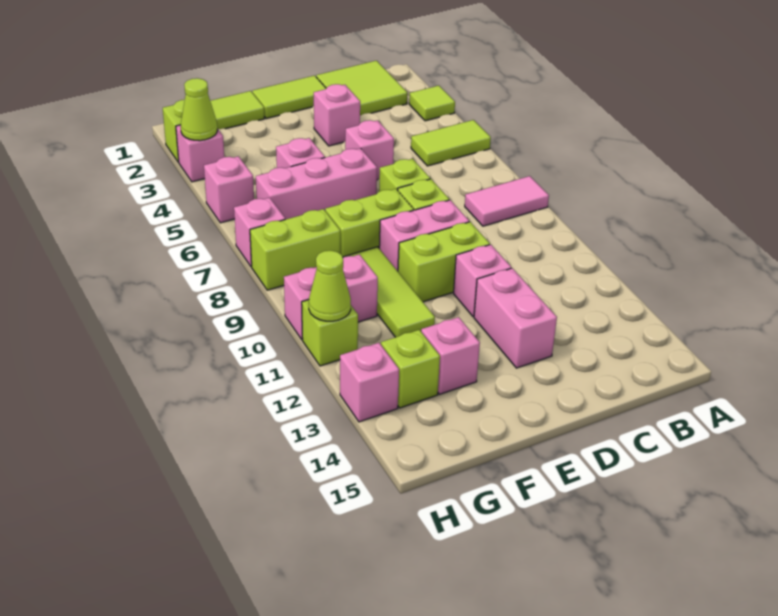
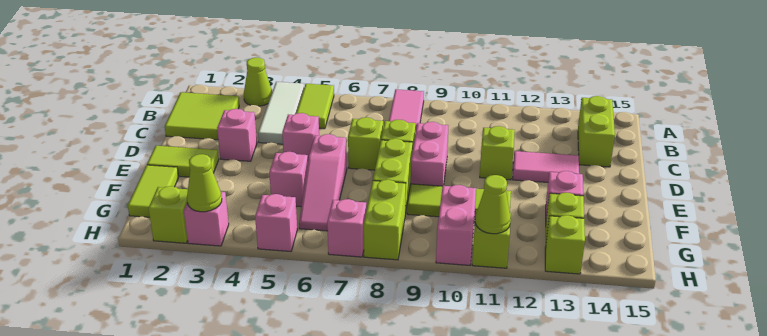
lime tile A3 level 1 -> lime cone A3 level 1
none -> white tile A4:C4 level 1
lime tile D1:E1 level 1 -> lime tile E1:E2 level 1
lime brick D10:E10 level 1 -> lime brick B14:C14 level 1
pink brick D11 level 1 -> lime brick D11 level 1
pink brick D12:D13 level 1 -> pink tile D12:D13 level 1
pink brick E6:G6 level 1 -> pink slope E6:G6 level 1 top E
pink brick H13 level 1 -> lime brick H13 level 1

